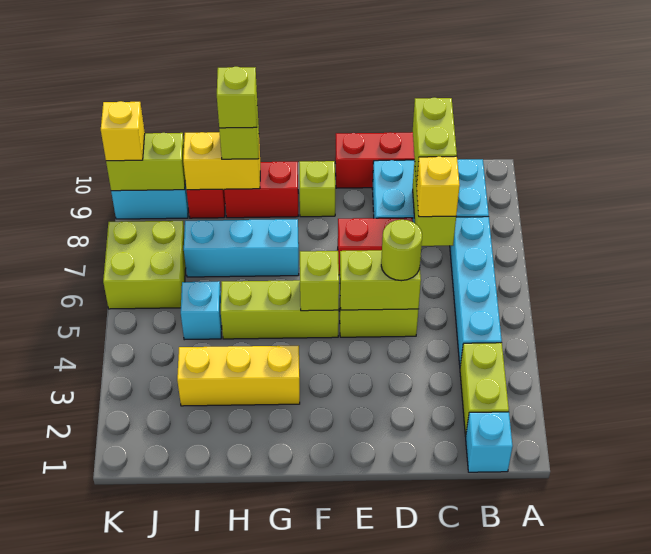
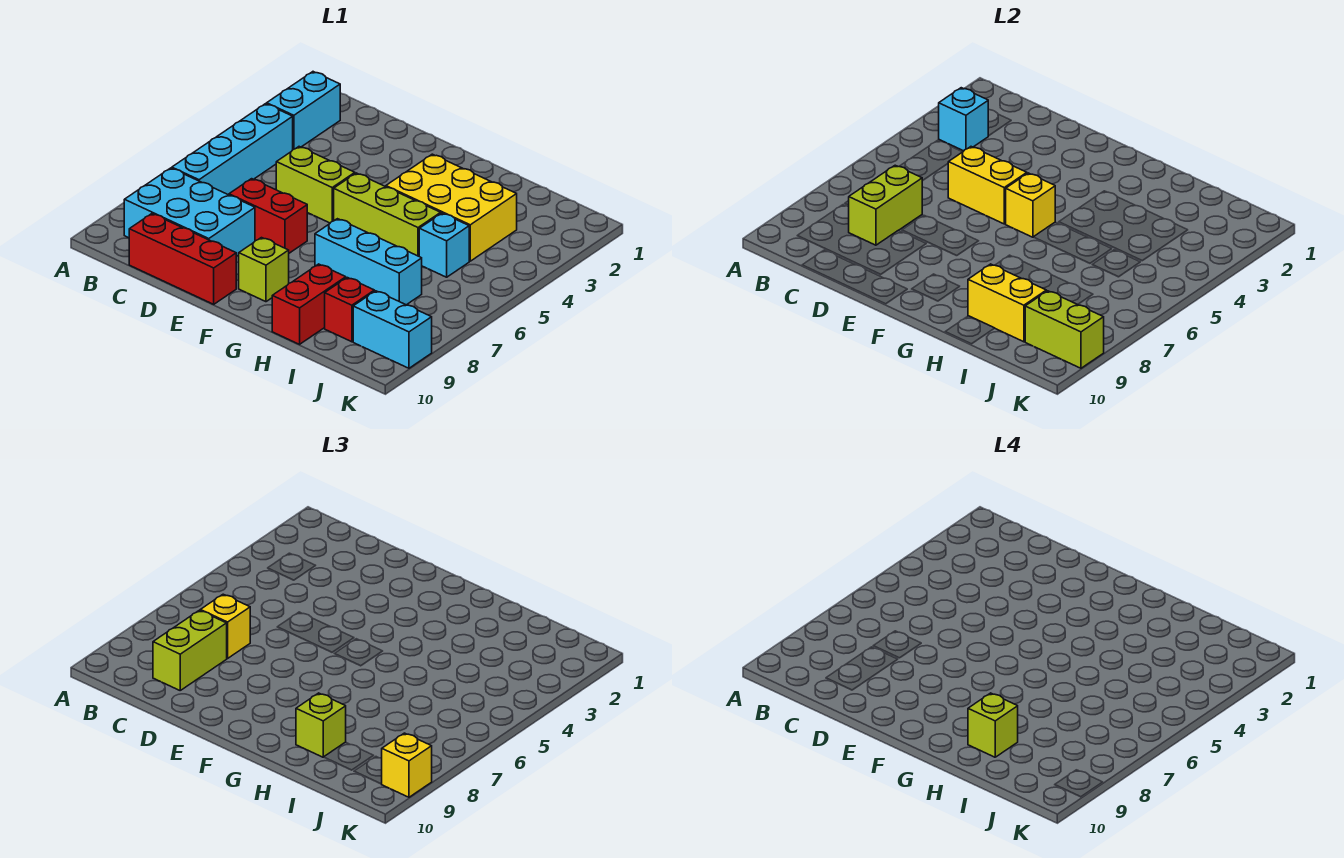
cyan brick B1 level 1 -> cyan brick B3 level 2
lime brick B2:B3 level 1 -> cyan brick B2:B3 level 1
lime brick D5:E5 level 2 -> yellow brick D5:E5 level 2
lime round brick D5 level 3 -> none
lime brick F5 level 2 -> yellow brick F5 level 2
yellow brick G3:I3 level 1 -> yellow brick G3:I4 level 1
red brick G9:H9 level 1 -> red brick H9:H10 level 1
lime brick J6:K7 level 1 -> none

